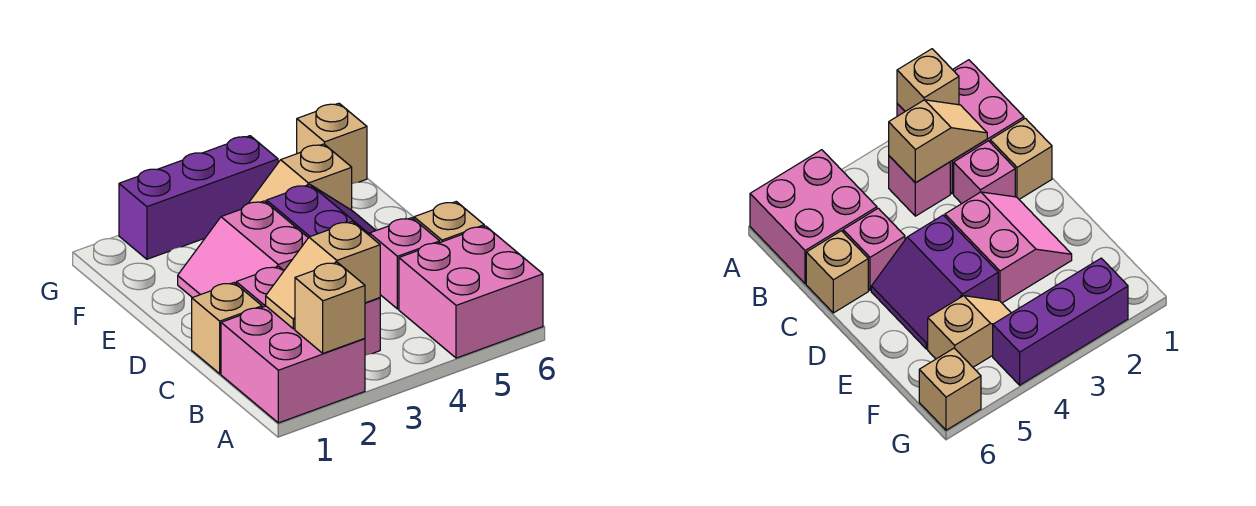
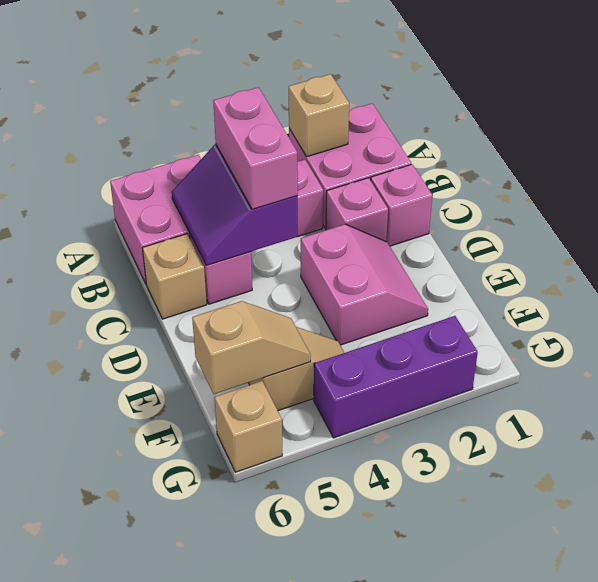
tan slope B2:B3 level 2 top 3 -> tan slope F5:F6 level 2 top 6
none -> pink brick B4:C4 level 3
tan brick C1 level 1 -> pink brick C1 level 1
purple slope D4:E5 level 1 top 4 -> purple slope B4:C5 level 2 top 4

